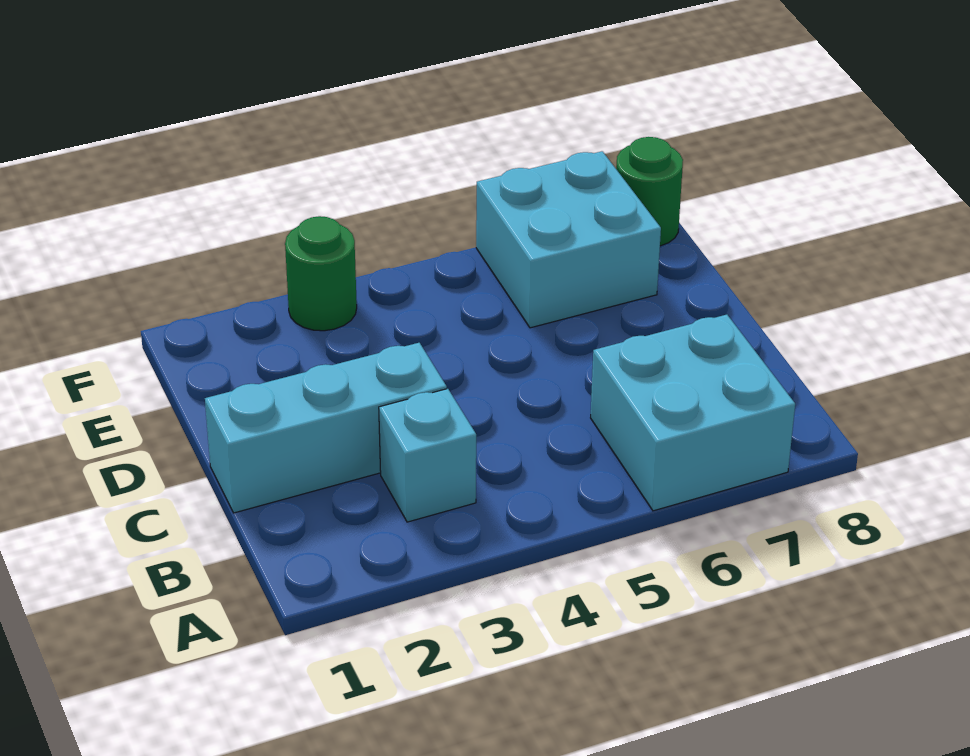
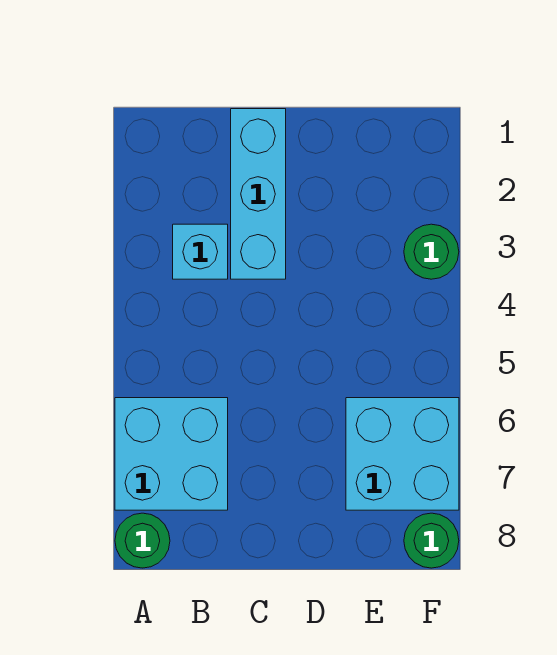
none -> green round brick A8 level 1

